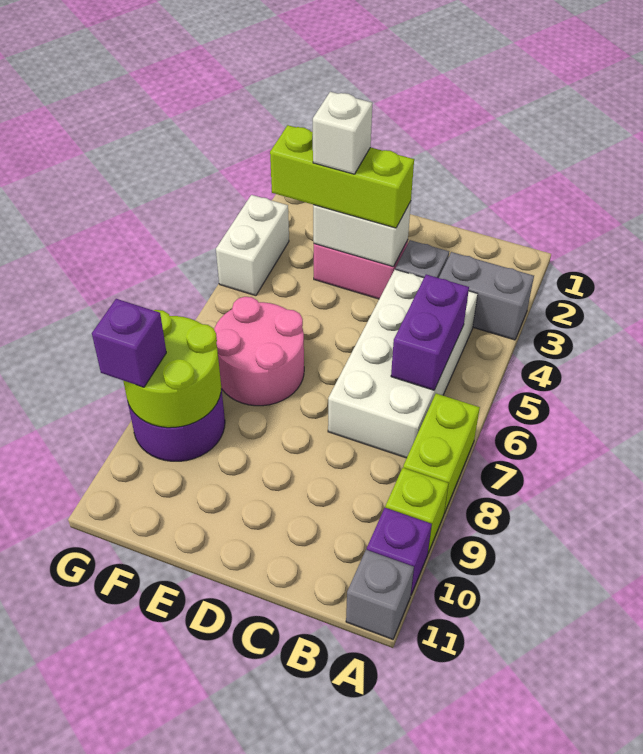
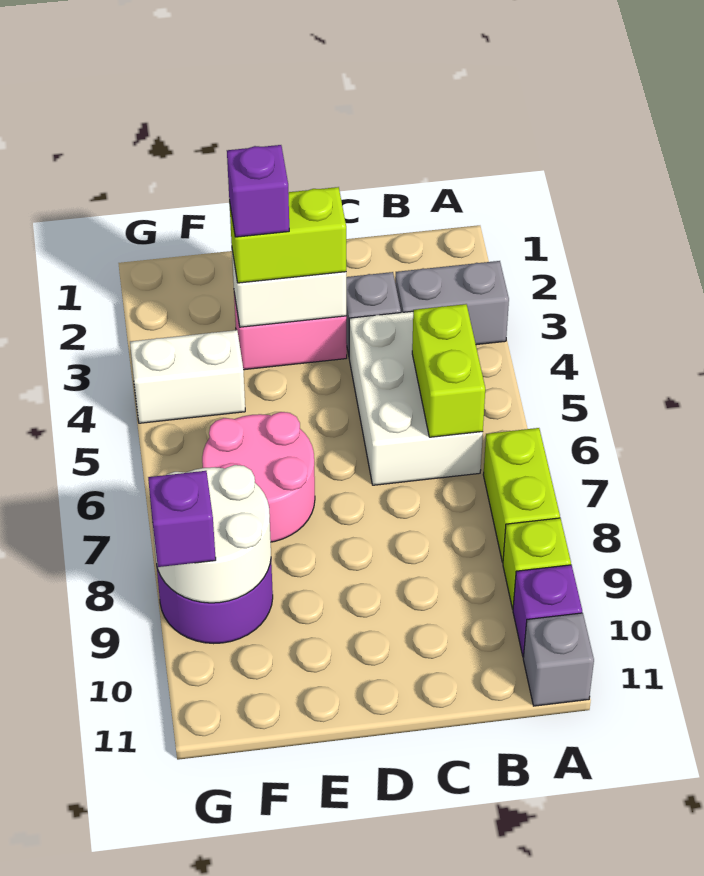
white brick B4:C7 level 1 -> white brick B4:C6 level 1
purple brick B5:B6 level 2 -> lime brick B5:B6 level 2
lime brick D3:F3 level 3 -> lime brick D3:E3 level 3
white brick E3 level 4 -> purple brick E3 level 4
lime round brick F8:G9 level 2 -> white round brick F8:G9 level 2
white brick G3:G4 level 1 -> white brick F4:G4 level 1

